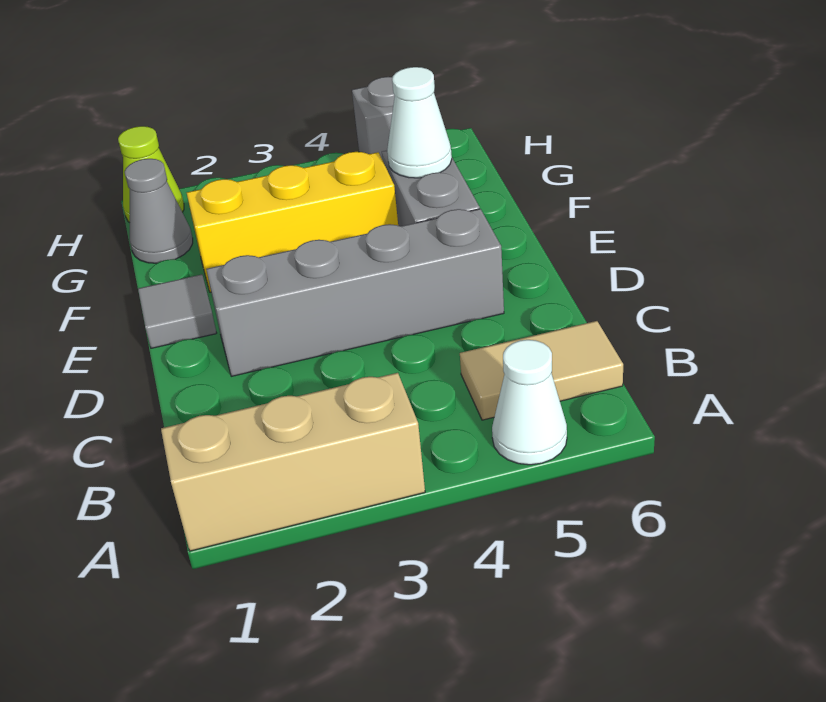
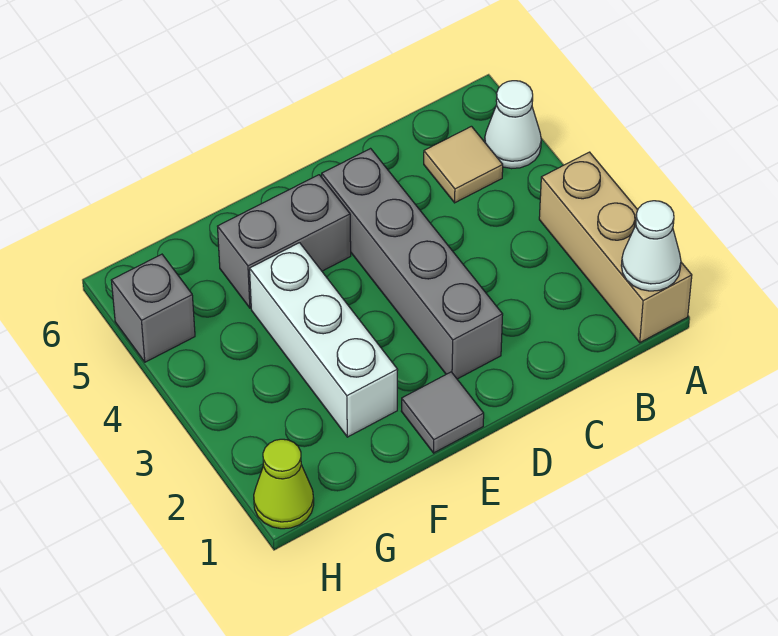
tan tile B5:B6 level 1 -> tan tile B5 level 1
yellow brick F2:F4 level 1 -> white brick F2:F4 level 1
white cone F5 level 2 -> white cone A1 level 2
grey cone G1 level 1 -> none

